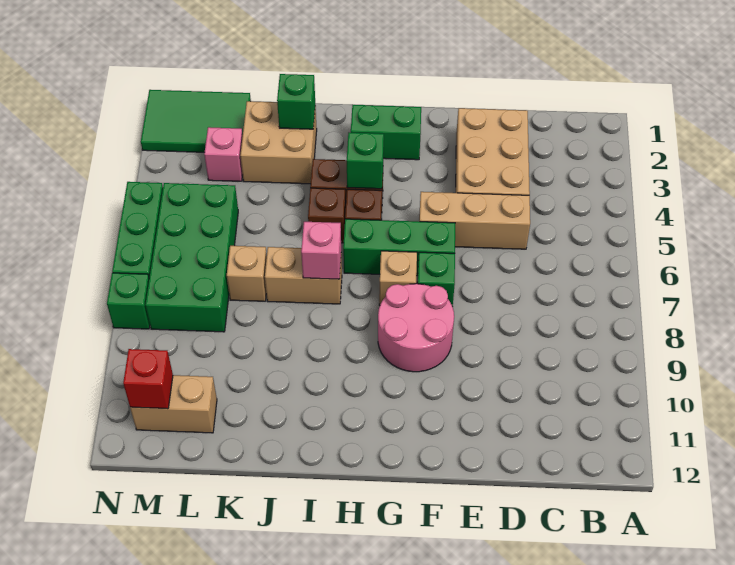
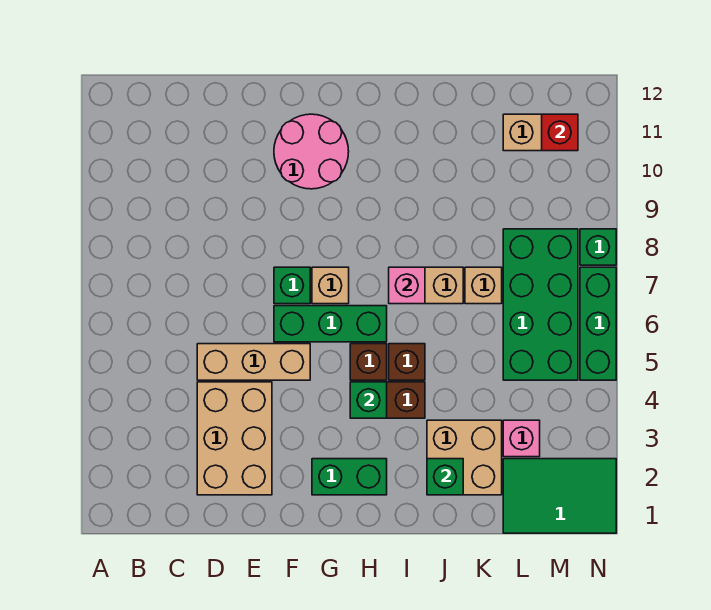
pink round brick F8:G9 level 1 -> pink round brick F10:G11 level 1

